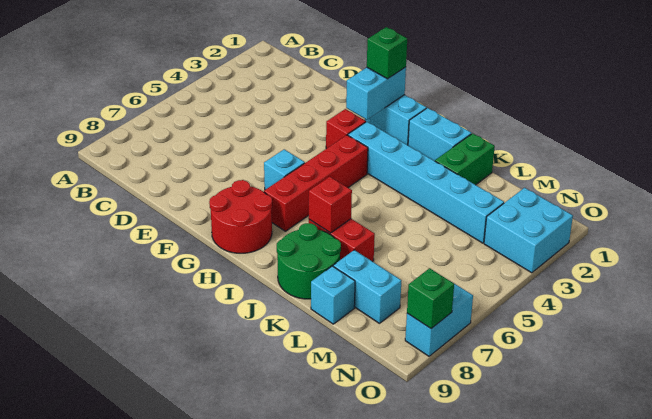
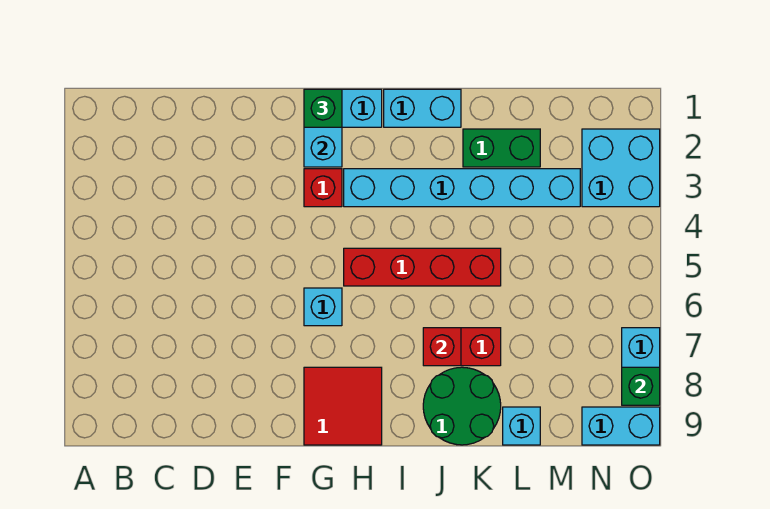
red round brick G8:H9 level 1 -> red tile G8:H9 level 1
red brick H4:H7 level 1 -> red brick H5:K5 level 1
green brick K1:K2 level 1 -> green brick K2:L2 level 1
cyan brick L8:M8 level 1 -> cyan brick N9:O9 level 1

